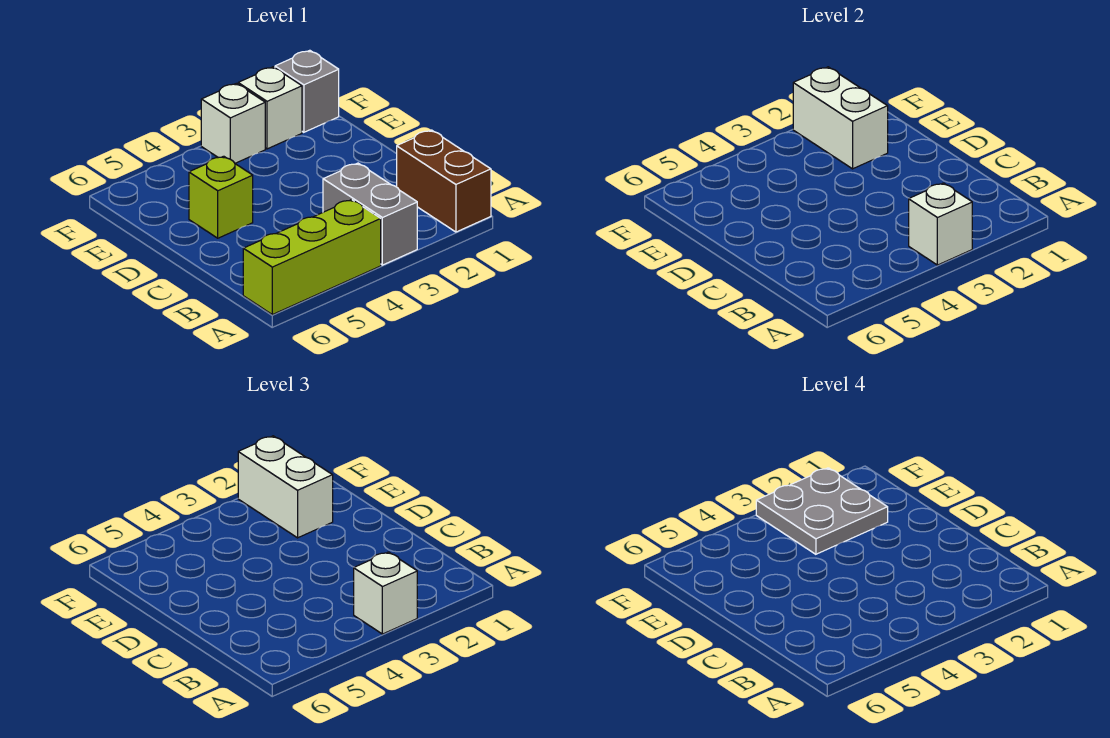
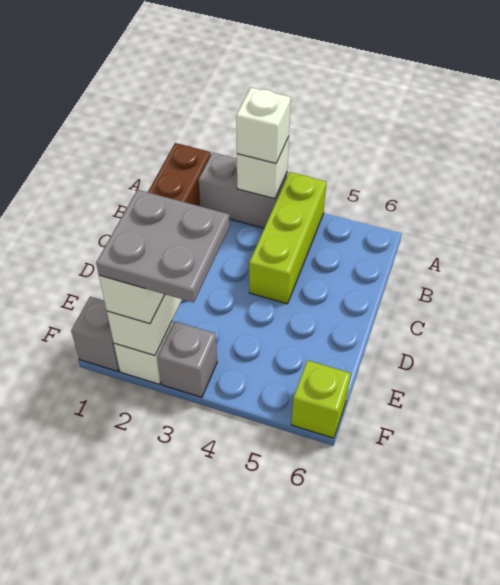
grey brick A3:B3 level 1 -> grey brick A2:A3 level 1
lime brick A4:A6 level 1 -> lime brick A4:C4 level 1
lime brick D5 level 1 -> lime brick F6 level 1
white brick F3 level 1 -> grey brick F3 level 1

